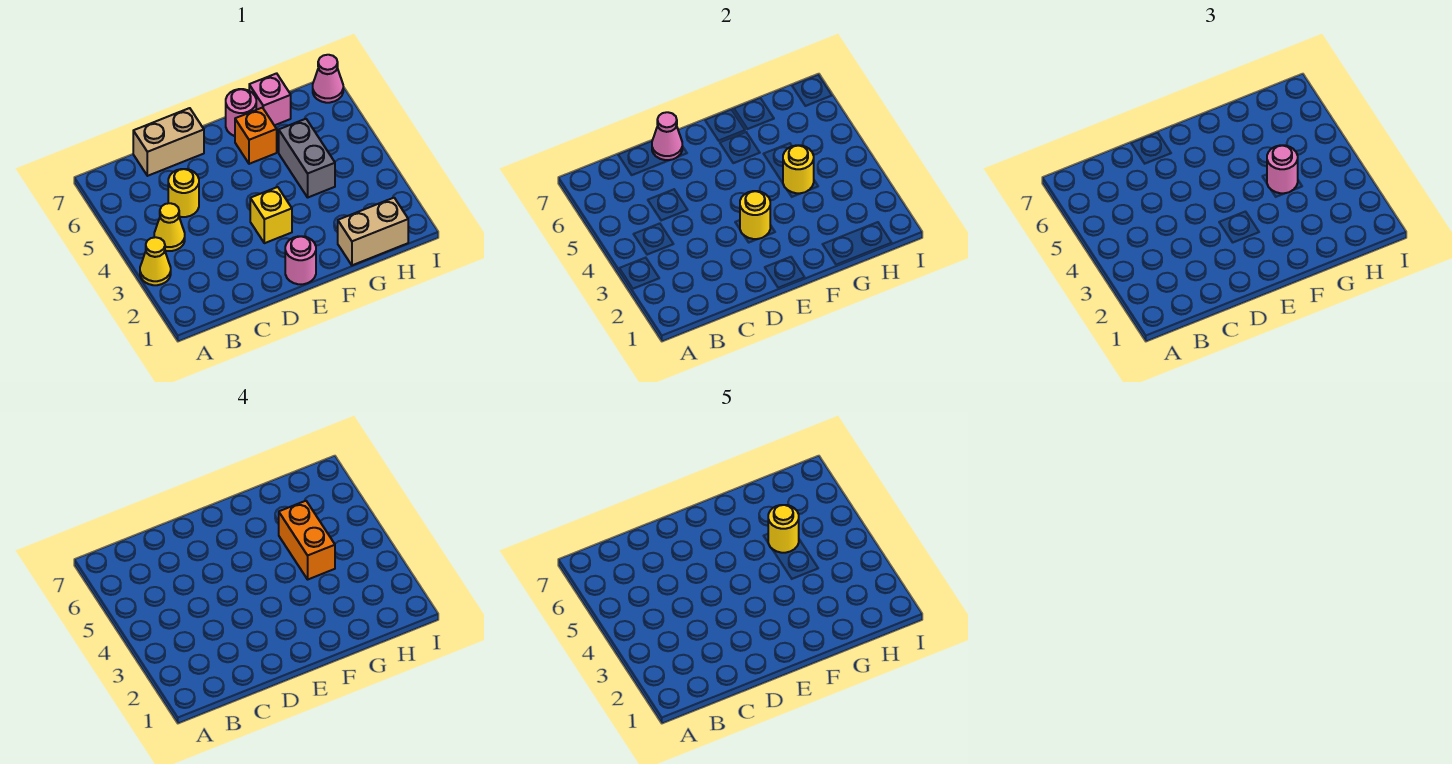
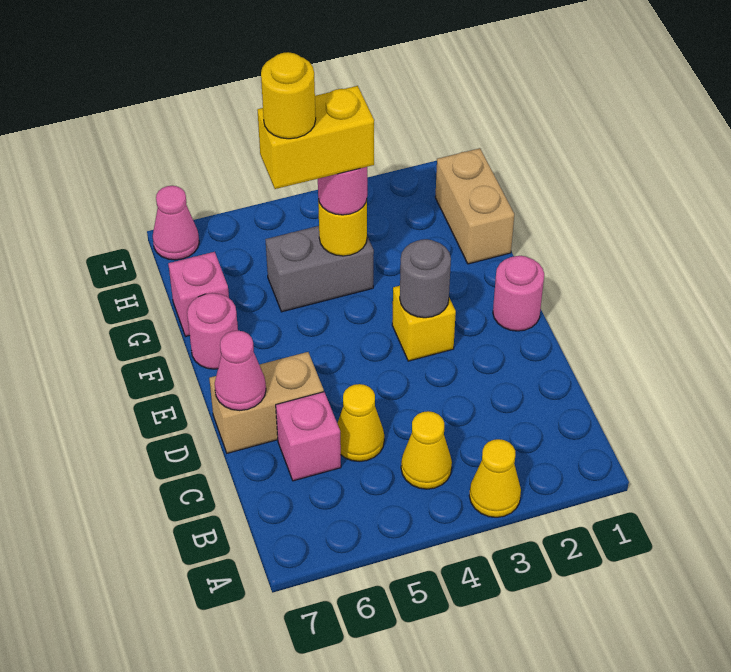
yellow round brick C5 level 1 -> yellow cone C5 level 1
none -> pink brick C6 level 1
tan brick C7:D7 level 1 -> tan brick D6:D7 level 1
yellow round brick E3 level 2 -> grey round brick E3 level 2
orange brick F6 level 1 -> none
orange brick G4:G5 level 4 -> yellow brick G4:G5 level 4

